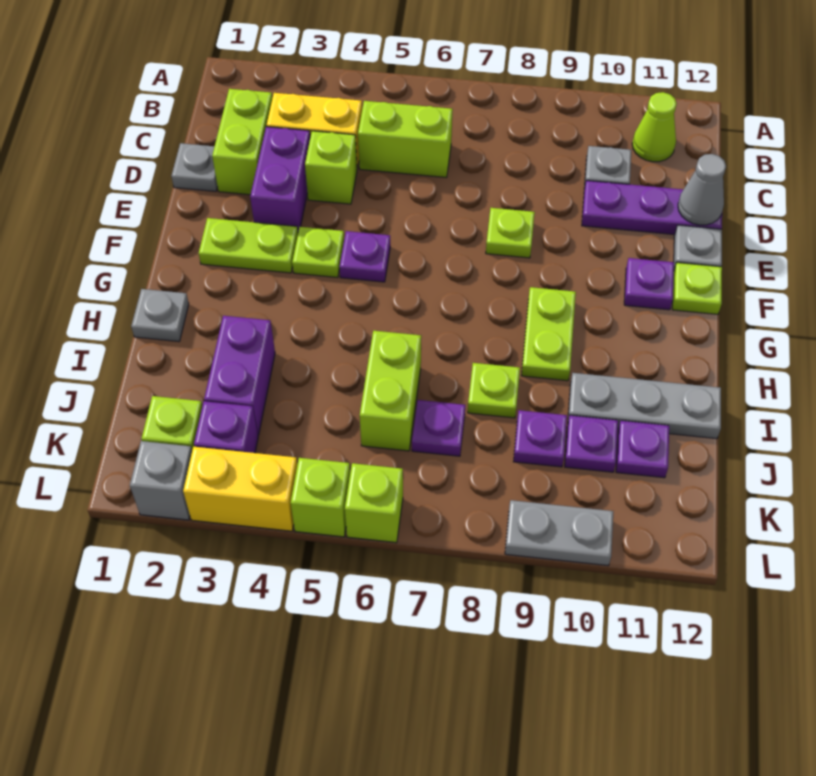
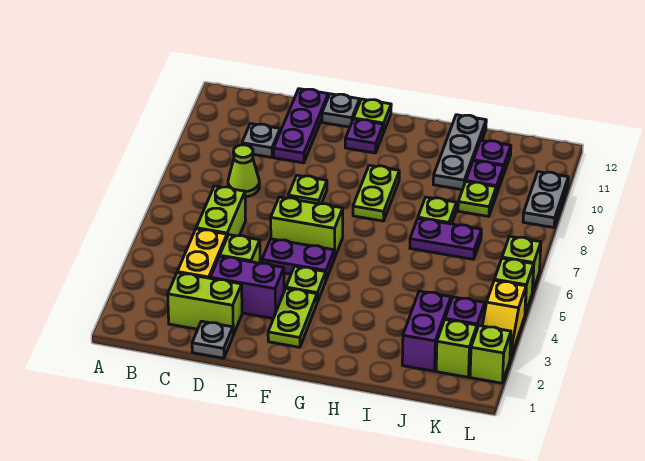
lime cone B11 level 1 -> lime cone C8 level 1
grey cone D12 level 2 -> none
purple plate F5 level 1 -> purple plate E5:F5 level 1
lime plate G9:H9 level 1 -> lime plate G8:G9 level 1
grey plate H1 level 1 -> none
purple brick I3:J3 level 1 -> purple brick J2:J3 level 1
lime brick I6:J6 level 1 -> lime brick E6:F6 level 1
purple plate J7 level 1 -> purple plate I7:J7 level 1
purple plate J9 level 1 -> lime plate J9 level 1
grey brick L2 level 1 -> lime brick L2 level 1
yellow brick L3:L4 level 1 -> yellow slope L3:L4 level 1 top 4

